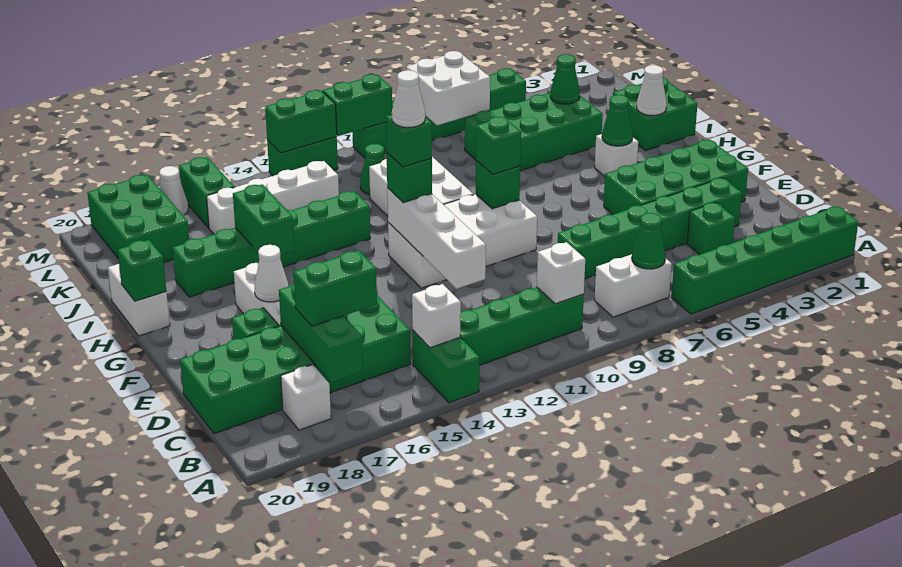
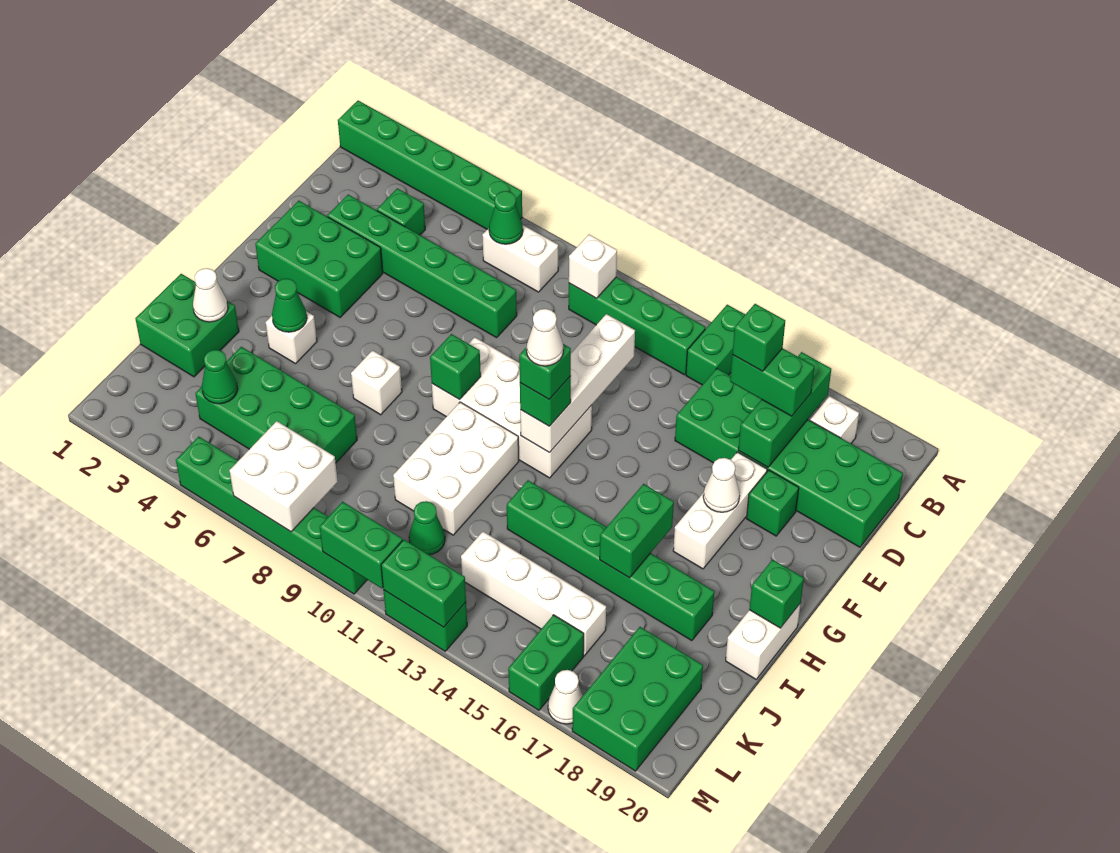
white brick B14 level 2 -> white brick H7 level 1
green brick E2:F5 level 1 -> green brick E2:F4 level 1
green brick G9 level 3 -> green brick C16 level 4

